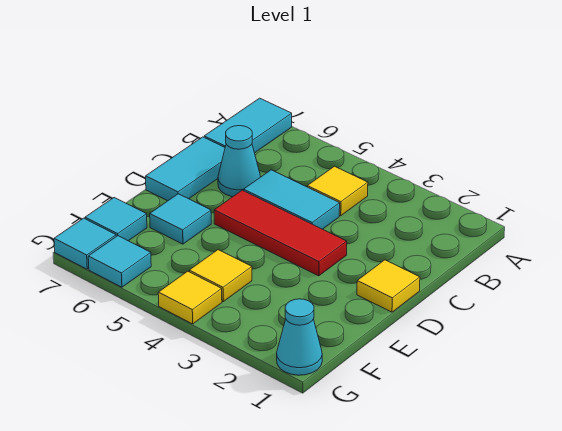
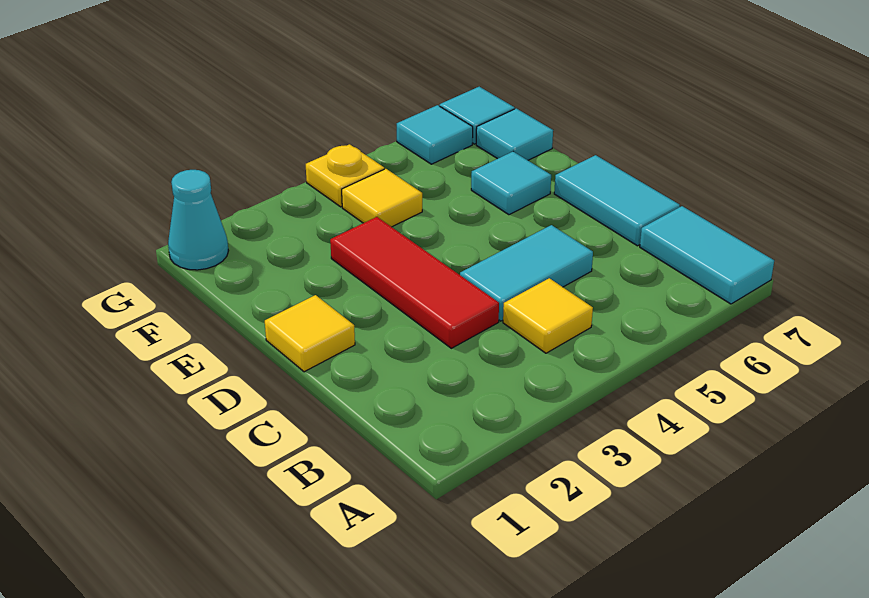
cyan cone C6 level 1 -> none
red tile D3:D5 level 1 -> red tile C3:E3 level 1
yellow tile G4 level 1 -> yellow plate G4 level 1

